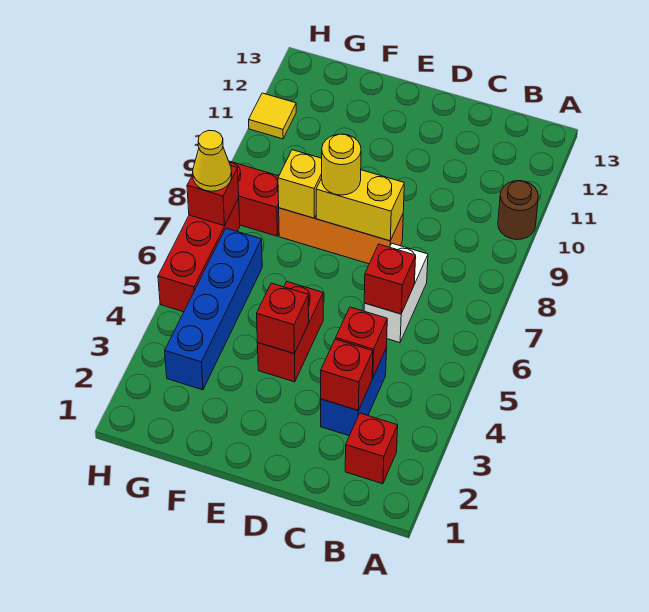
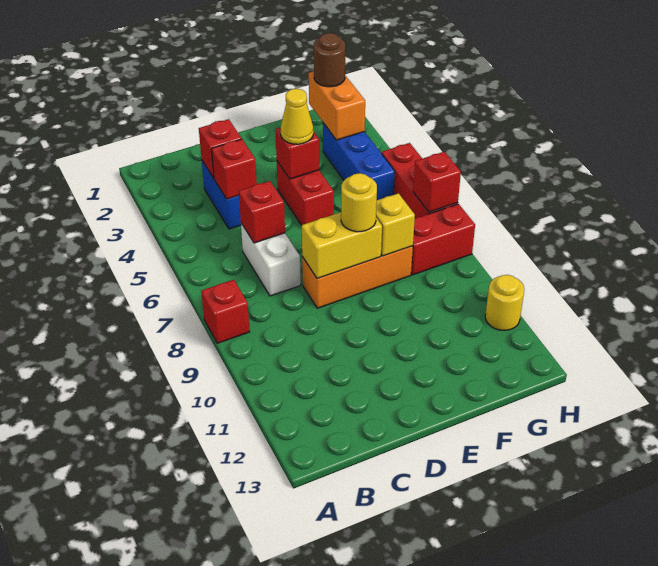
brown round brick A10 level 1 -> brown round brick G2 level 3
red brick B2 level 1 -> red brick A8 level 1
none -> orange brick G2:G3 level 2
blue brick G3:G6 level 1 -> blue brick G3:G5 level 1
yellow cone H7 level 3 -> yellow cone E4 level 3
yellow tile H11 level 1 -> yellow round brick H11 level 1

